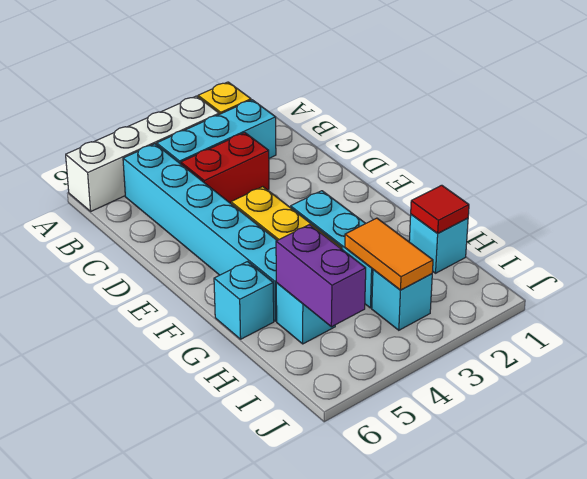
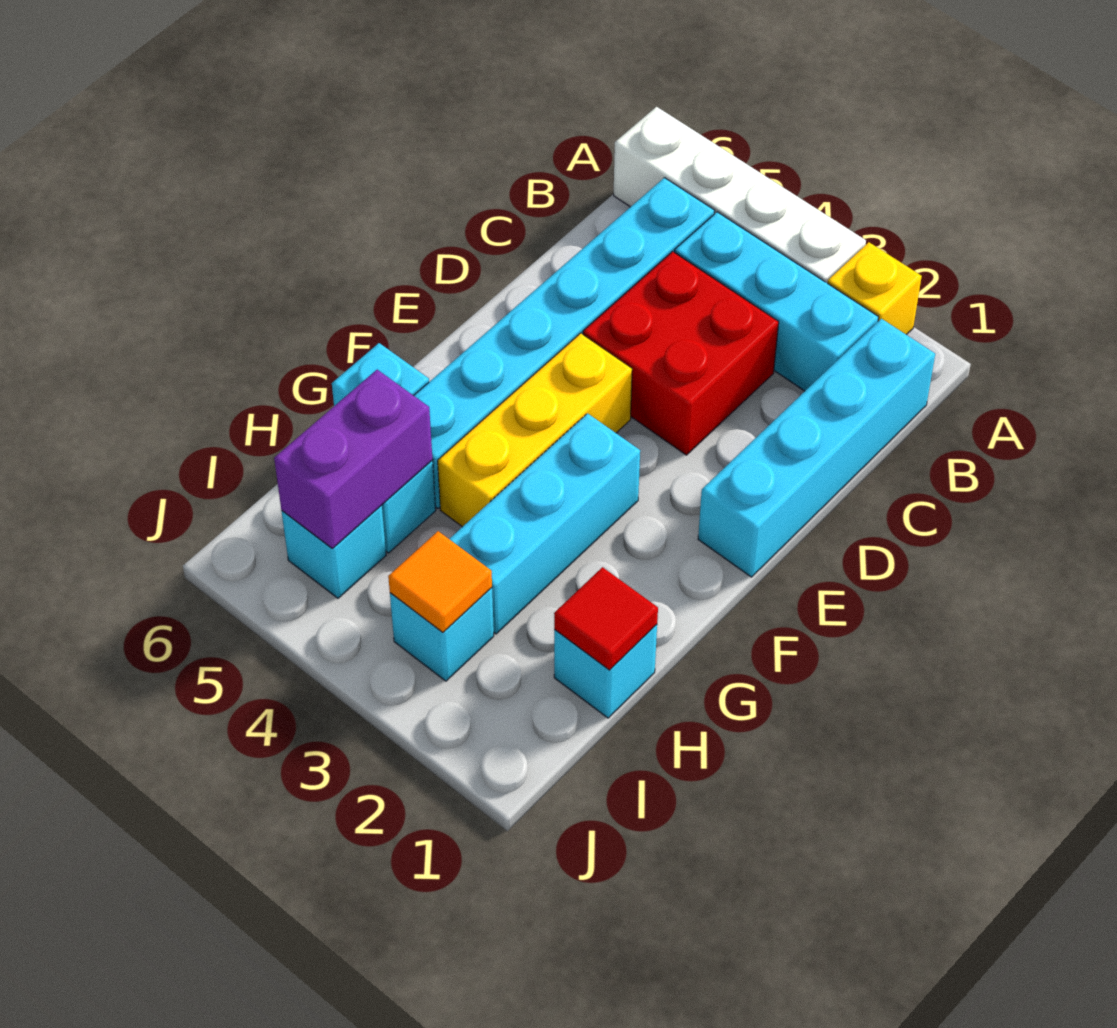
none -> cyan brick B1:E1 level 1
red brick C3:C4 level 1 -> red brick C3:D4 level 1
orange tile H3:I3 level 2 -> orange tile I3 level 2
none -> cyan brick I5 level 1

